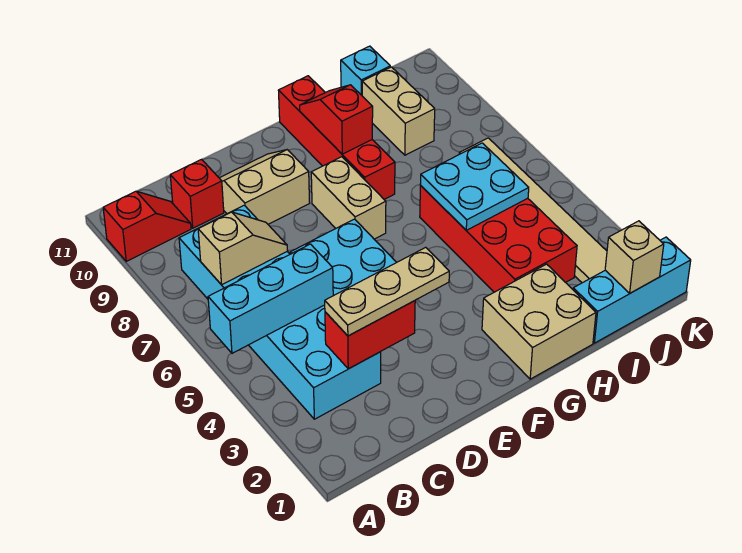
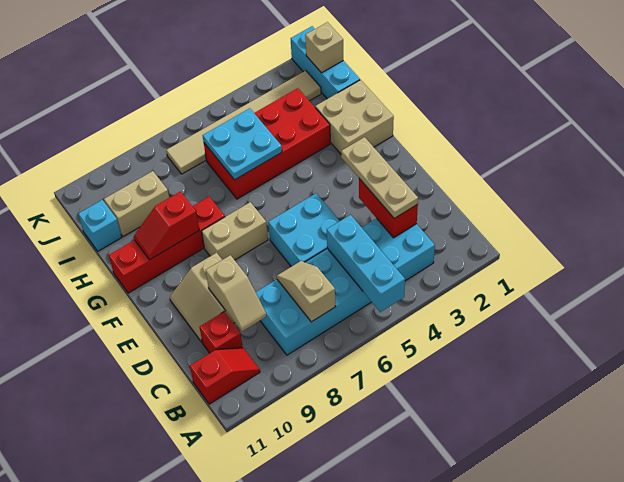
red slope A10:B10 level 1 top A -> red slope B10:B11 level 1 top 11
none -> tan slope C9:D9 level 2 top D

